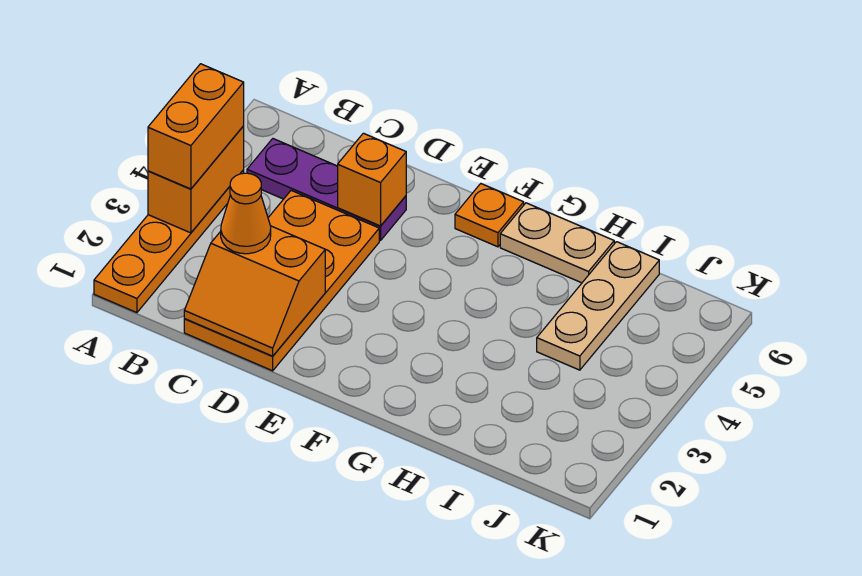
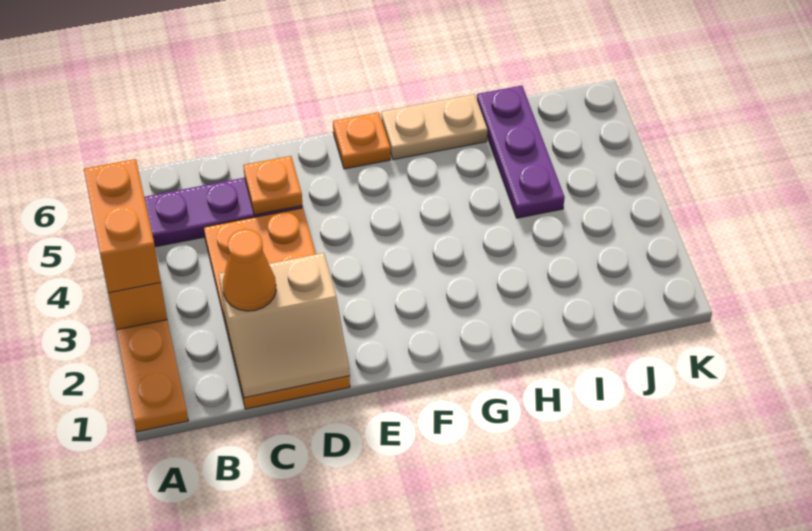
orange slope C1:D2 level 2 top 2 -> tan slope C1:D2 level 2 top 2
orange brick D5 level 2 -> orange plate D5 level 2
tan plate I4:I6 level 1 -> purple plate I4:I6 level 1

